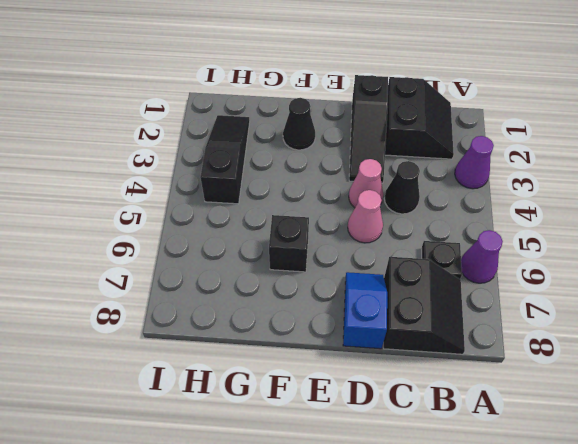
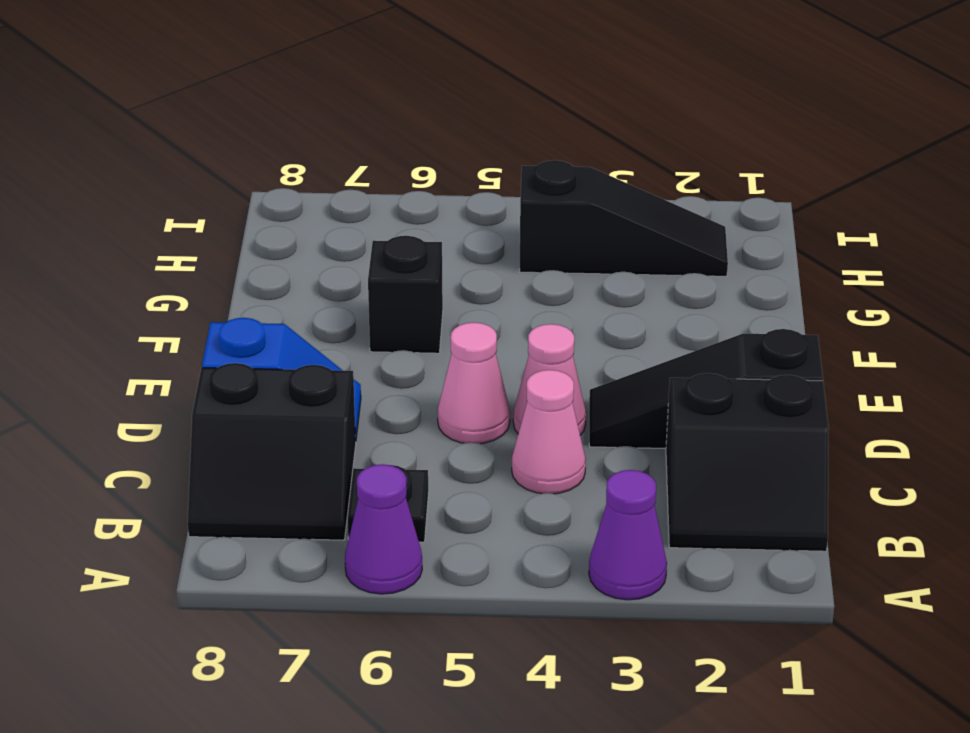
black cone C4 level 1 -> pink cone C4 level 1
black cone F2 level 1 -> none

